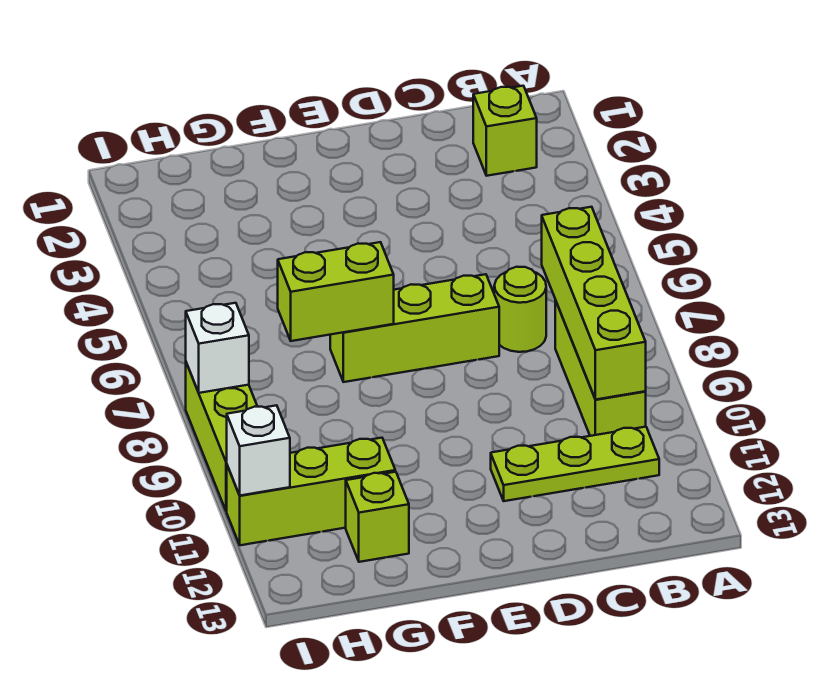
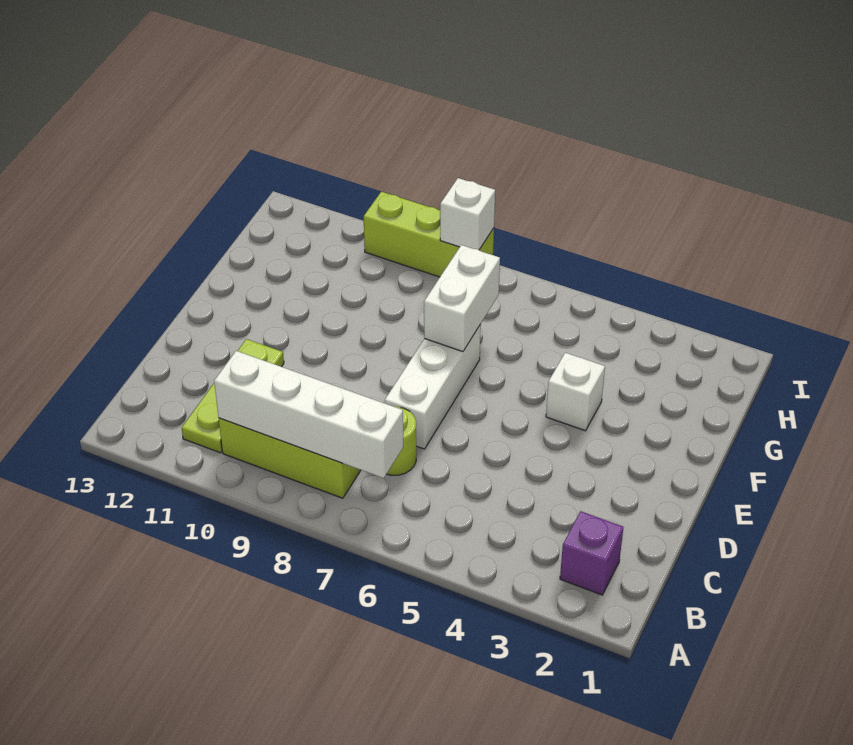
lime brick B2 level 1 -> purple brick B2 level 1
lime brick B7:B10 level 2 -> white brick B7:B10 level 2
lime brick D7:F7 level 1 -> white brick D7:F7 level 1
lime brick F7:G7 level 2 -> white brick F7:G7 level 2
lime brick G11:I11 level 1 -> none
lime brick G12 level 1 -> none
white brick I11 level 2 -> white brick F4 level 1

